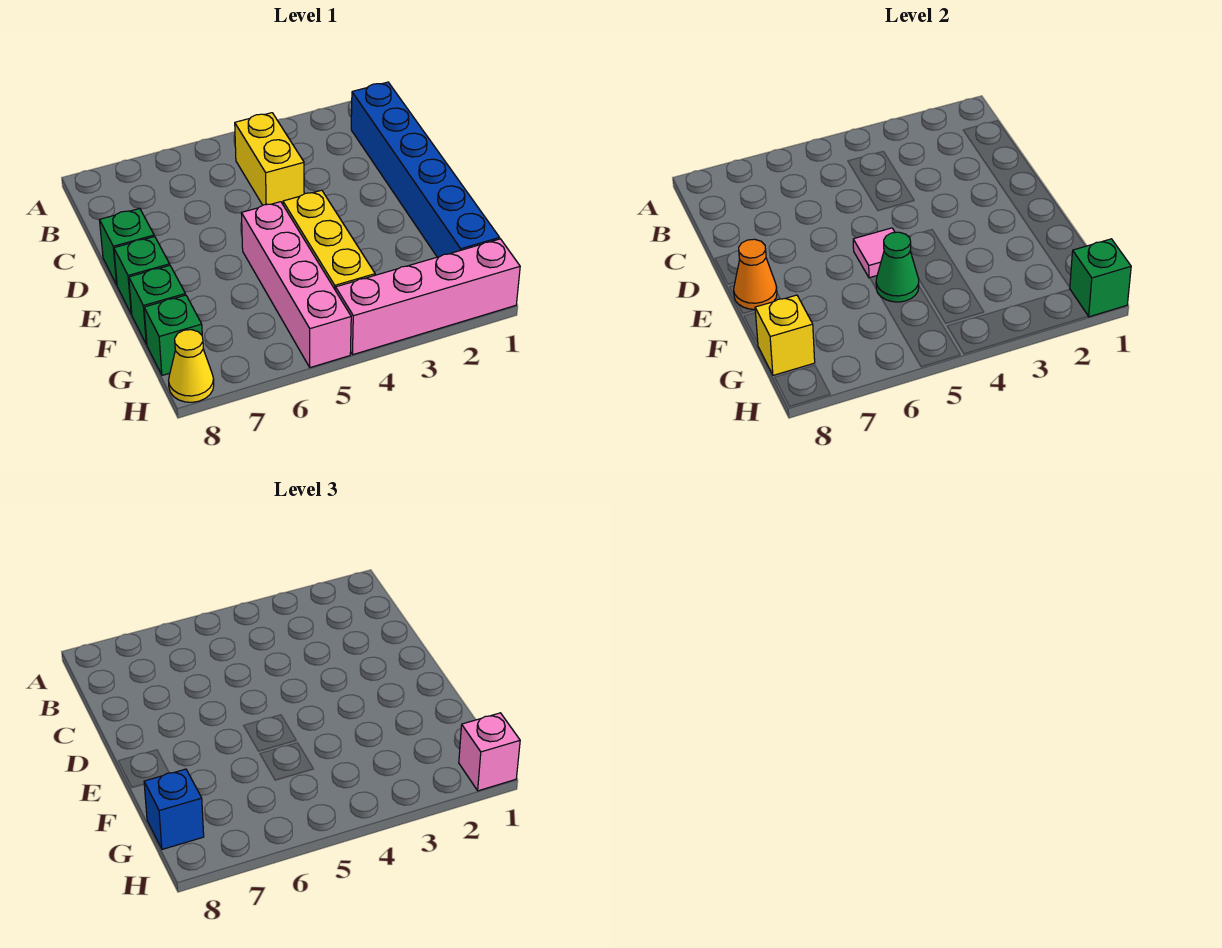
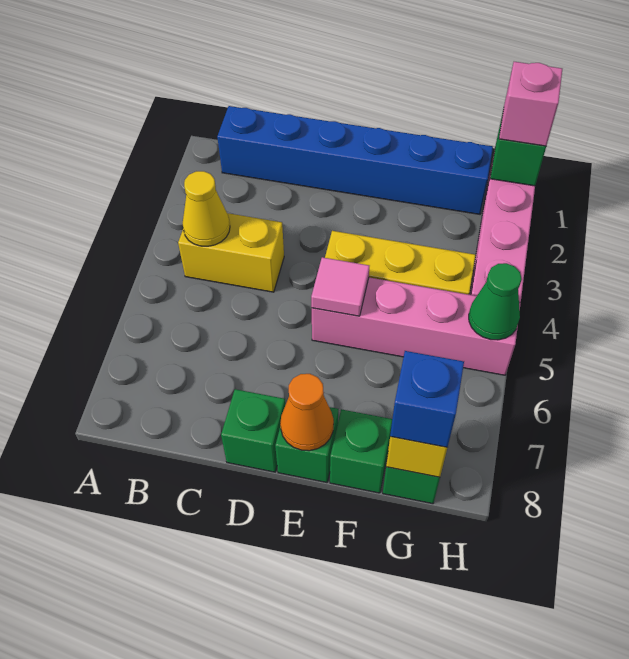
green cone F5 level 2 -> green cone H5 level 2
yellow cone H8 level 1 -> yellow cone B4 level 2

